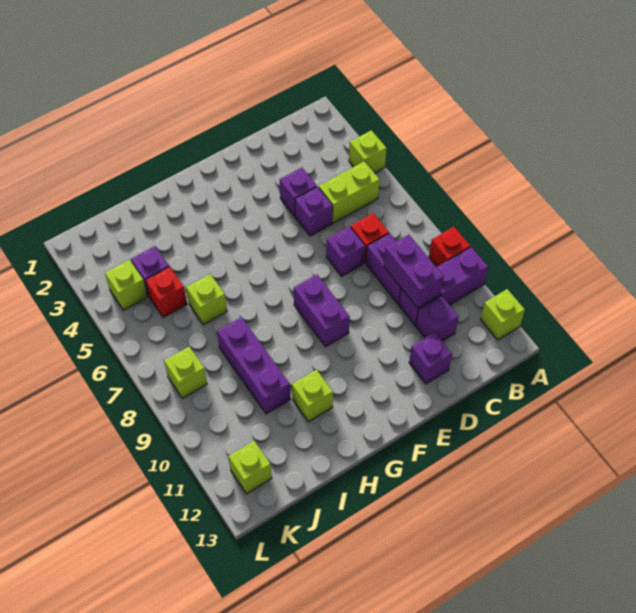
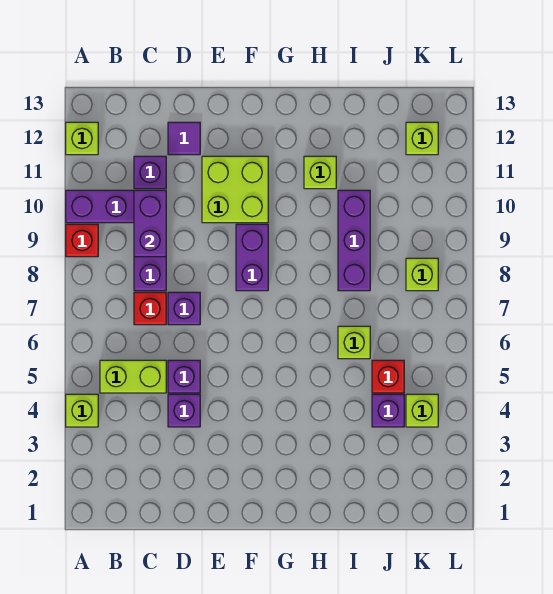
purple brick D12 level 1 -> purple tile D12 level 1
none -> lime brick E10:F11 level 1

